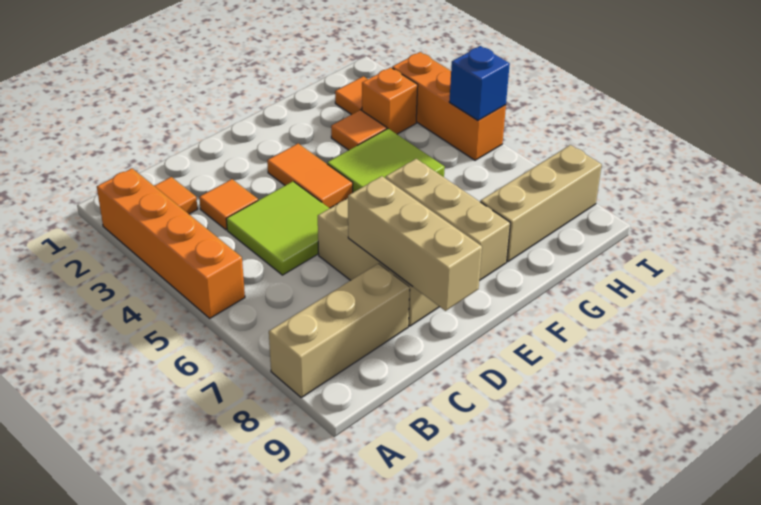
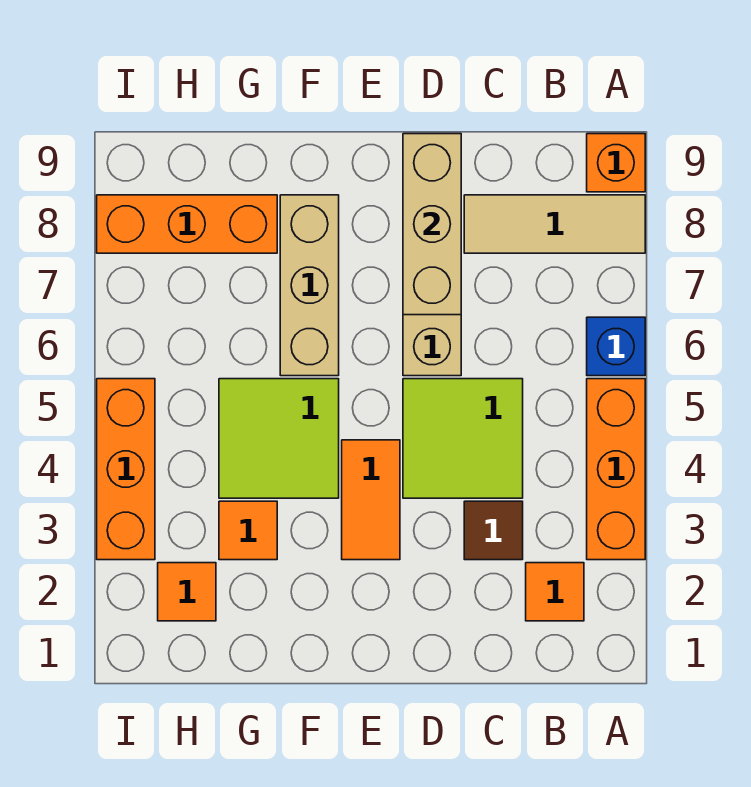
orange brick A2:A5 level 1 -> orange brick A3:A5 level 1
tan brick A8:C8 level 1 -> tan tile A8:C8 level 1
orange tile C3 level 1 -> brown tile C3 level 1
tan brick G8:I8 level 1 -> orange brick G8:I8 level 1
orange brick H3 level 1 -> orange brick A9 level 1
blue brick I5 level 2 -> blue brick A6 level 1

